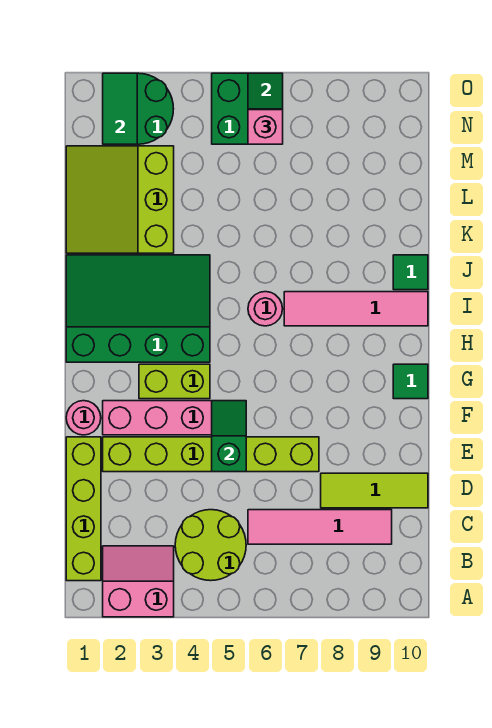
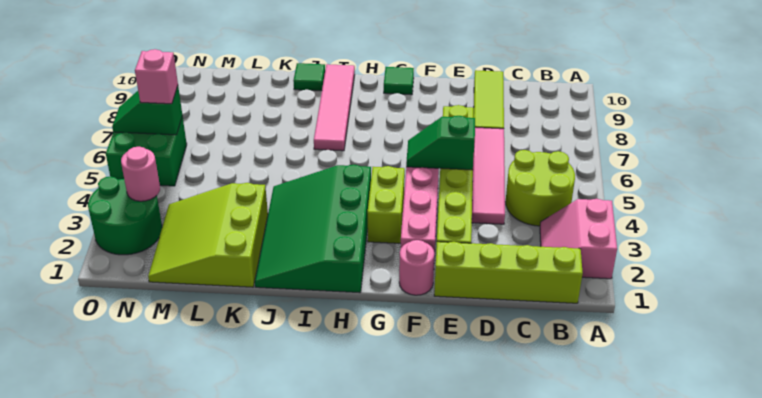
pink tile C6:C9 level 1 -> pink tile D4:D7 level 1
pink round brick I6 level 1 -> pink round brick N3 level 2
lime slope K1:M3 level 1 top 3 -> lime slope K1:M3 level 1 top K
green tile N2:O2 level 2 -> none

